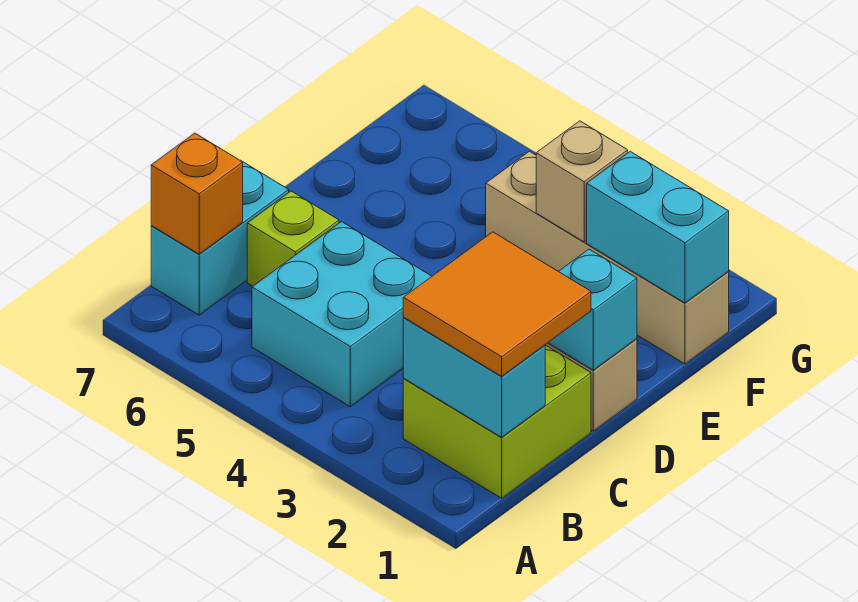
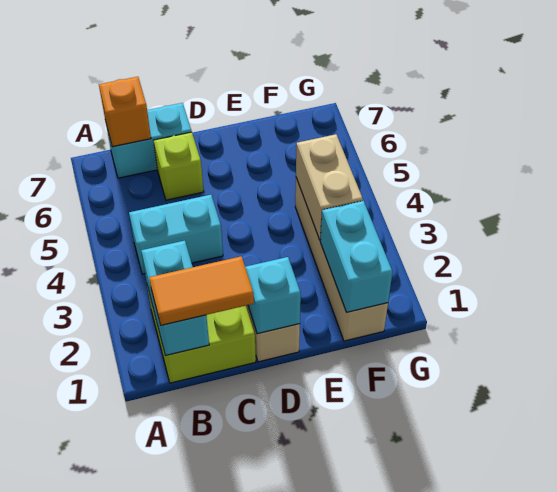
orange tile B1:C2 level 3 -> orange tile B1:C1 level 3
cyan brick B4:C5 level 1 -> cyan brick B4:C4 level 1
tan brick F3 level 2 -> tan brick F3:F4 level 2

